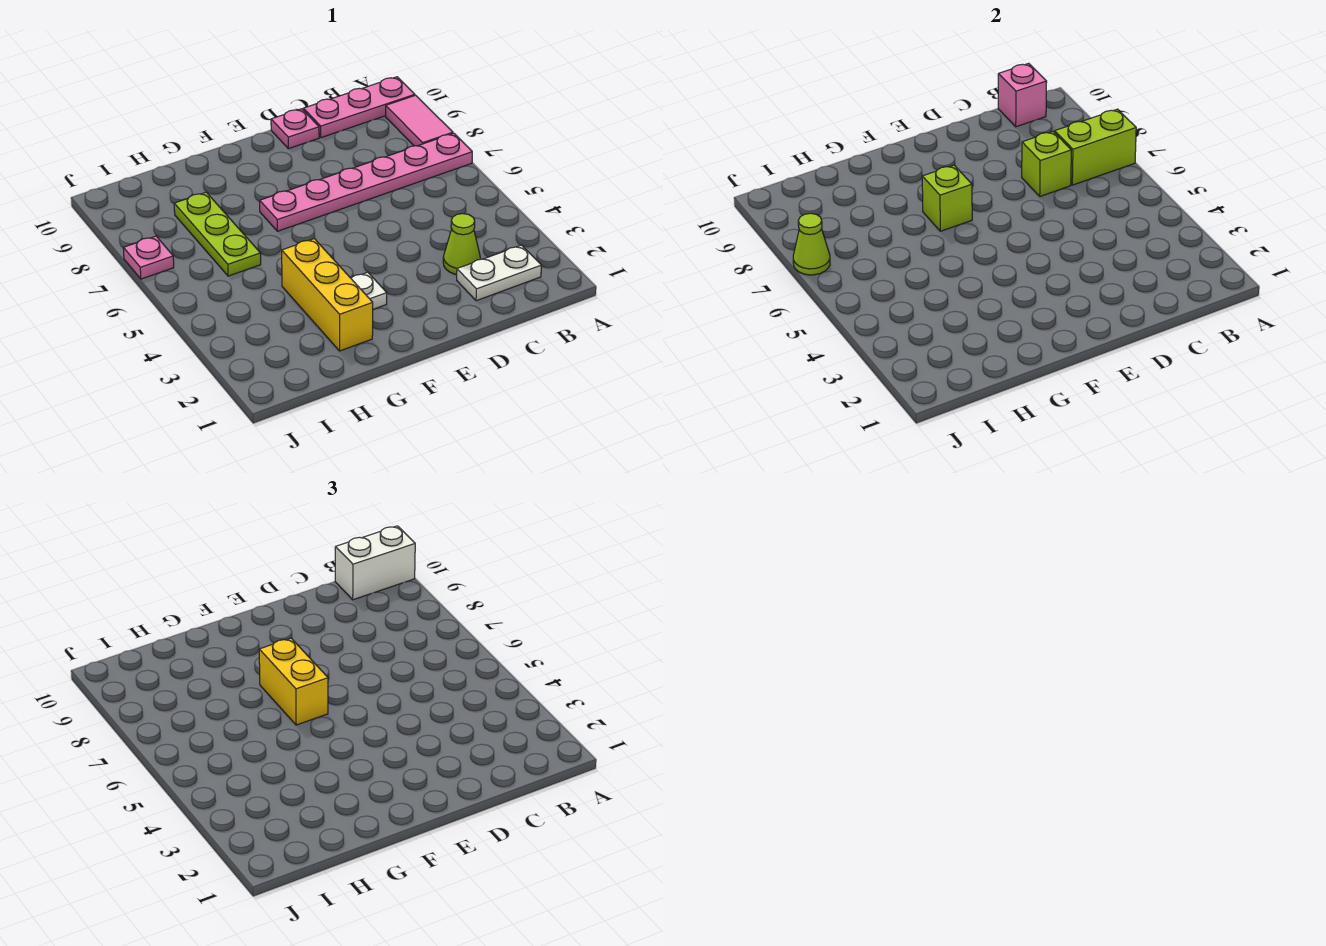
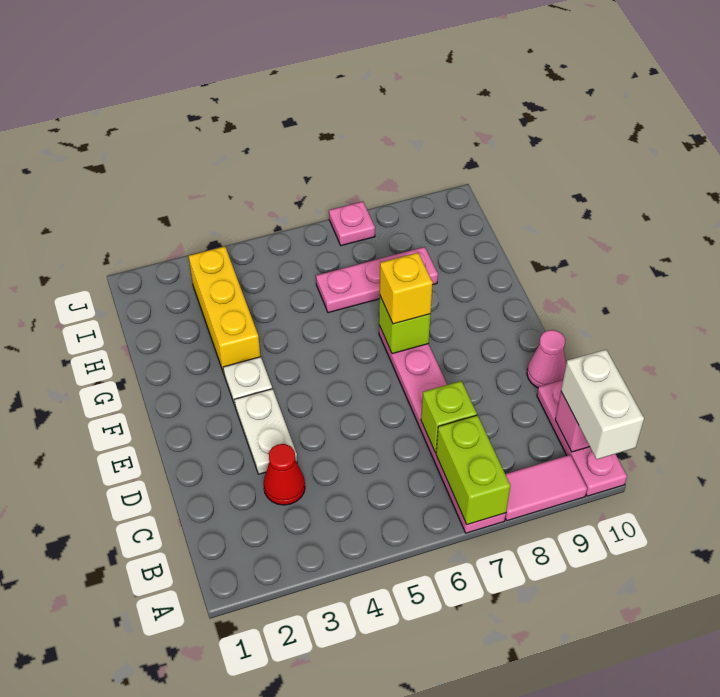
white plate B2:C2 level 1 -> white plate D3:E3 level 1
lime cone C3 level 1 -> red cone C3 level 1
pink plate D10 level 1 -> pink cone D10 level 1
yellow brick F6:F7 level 3 -> yellow brick F7 level 3
yellow brick G2:G4 level 1 -> yellow brick G3:I3 level 1
lime plate H6:H8 level 1 -> pink plate H6:H8 level 1
lime cone J7 level 2 -> none

